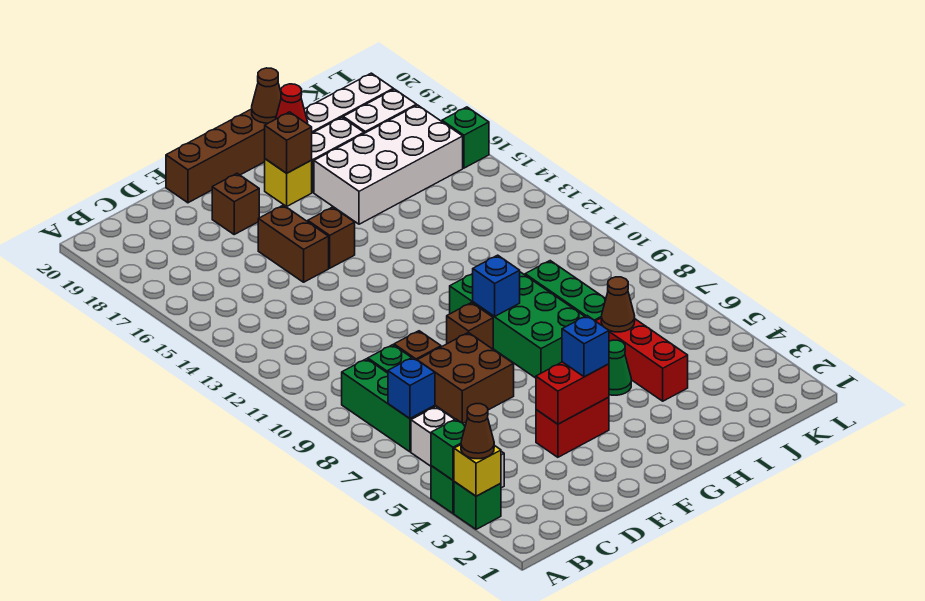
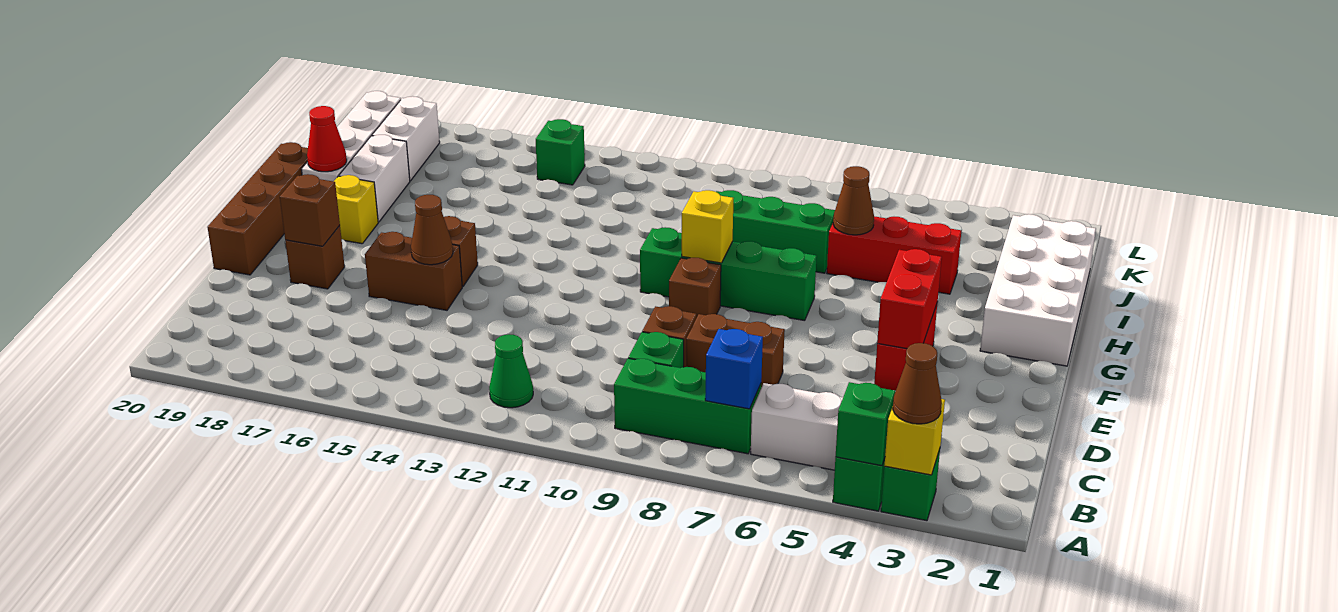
brown brick D7:E8 level 1 -> brown brick D7:D8 level 1
blue brick F4 level 3 -> none
green brick G7:H10 level 1 -> green brick G7:G10 level 1
blue brick G9 level 2 -> yellow brick G9 level 2
brown brick G18 level 2 -> brown brick E18 level 2
green cone H5 level 1 -> green cone B12 level 1
white brick H16:K17 level 1 -> white brick G1:J2 level 1
brown cone H20 level 2 -> brown cone E15 level 2
green brick L16 level 1 -> green brick K14 level 1

